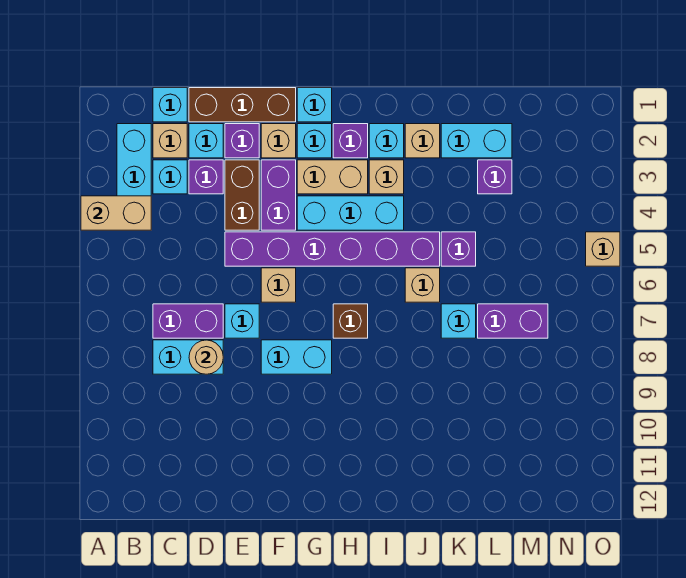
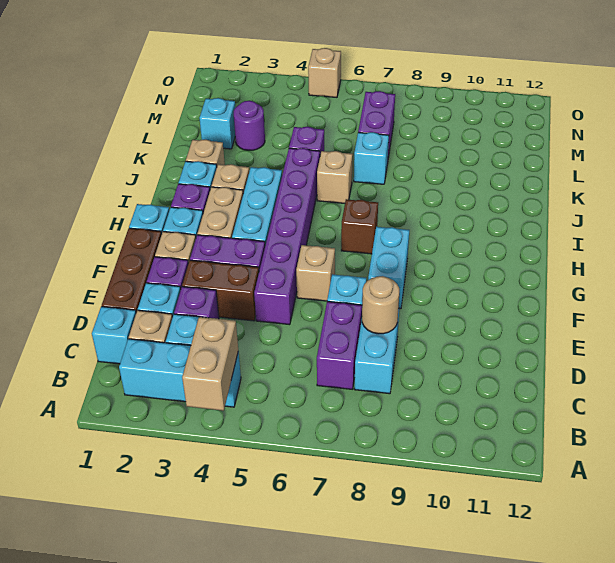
cyan brick K2:L2 level 1 -> cyan brick L2 level 1
purple brick L3 level 1 -> purple round brick L3 level 1

